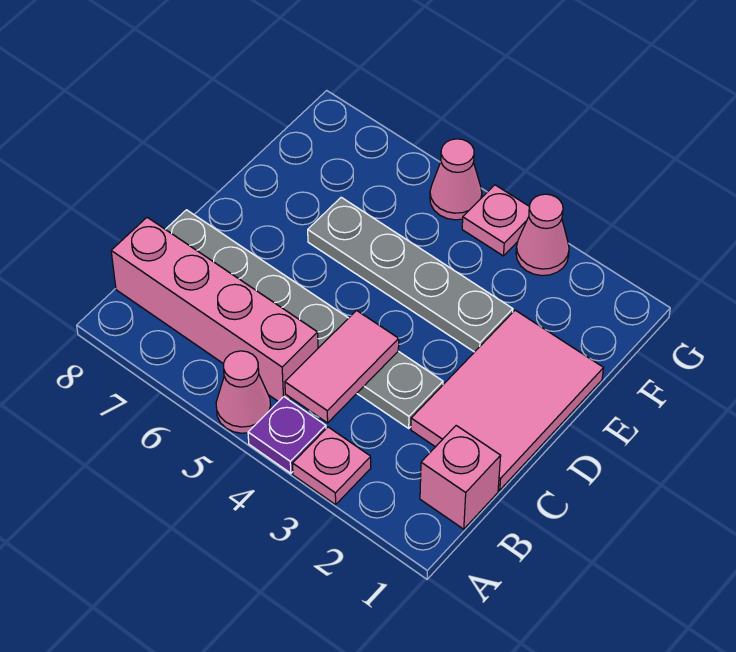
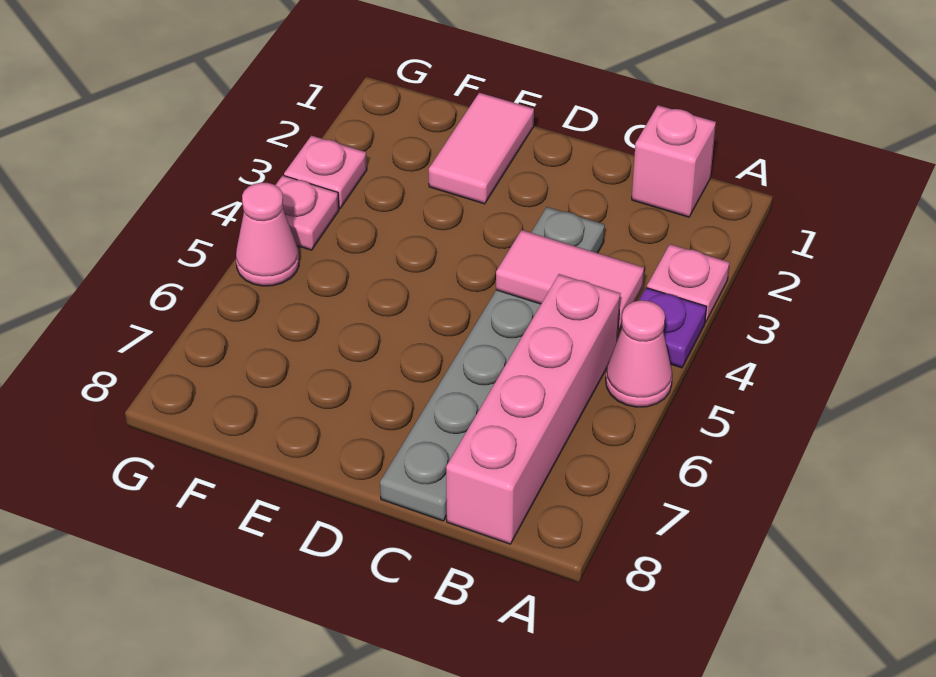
pink tile C1:E2 level 1 -> pink tile E1:E2 level 1
grey plate E3:E6 level 1 -> none
pink cone G3 level 1 -> pink plate G3 level 1

